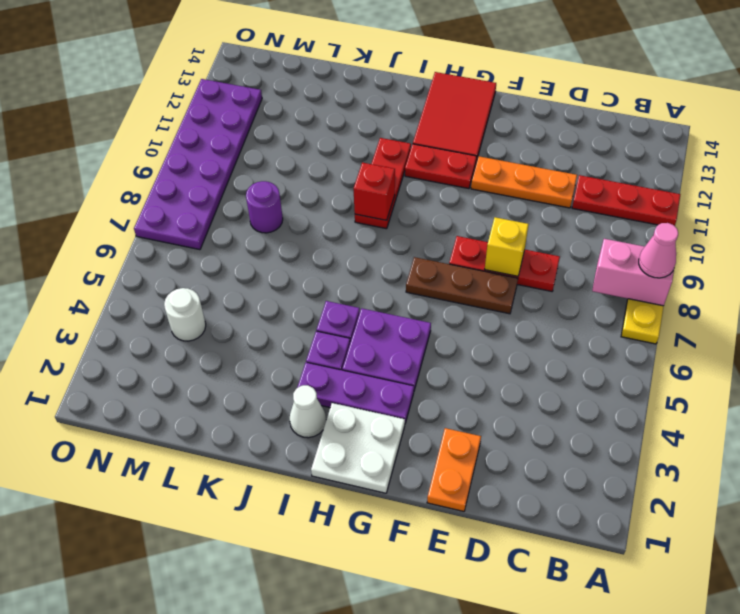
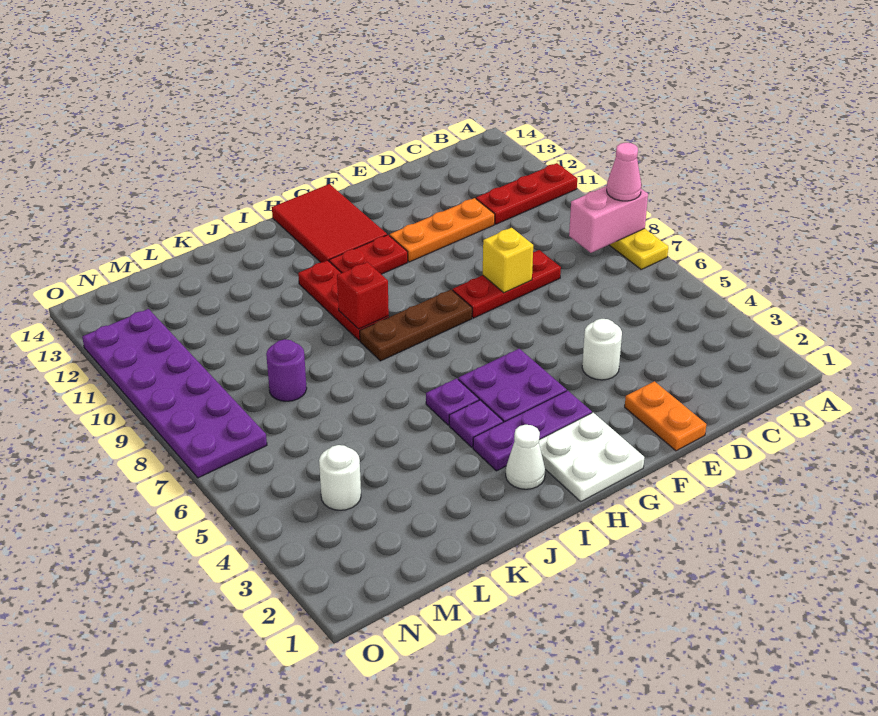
none -> white round brick E4 level 1
brown plate E7:G7 level 1 -> brown plate G8:I8 level 1

